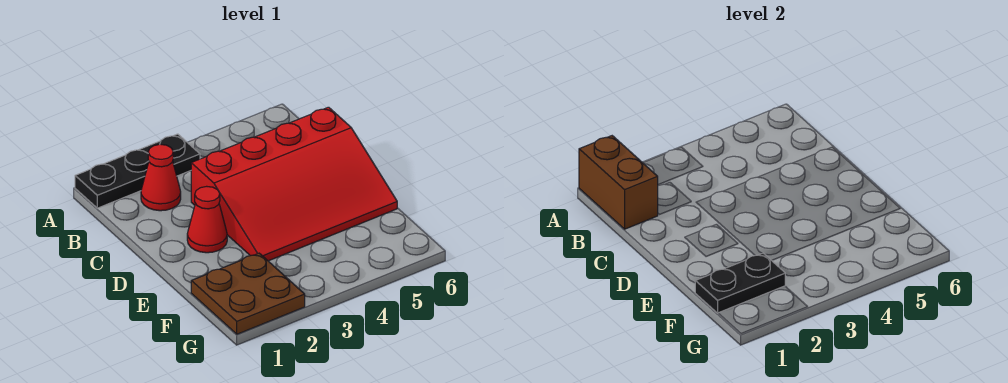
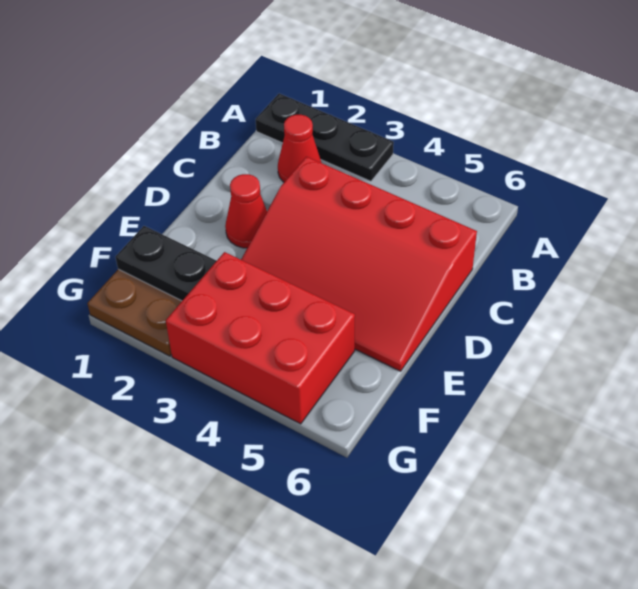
brown brick A1:B1 level 2 -> none
none -> red brick F3:G5 level 1

